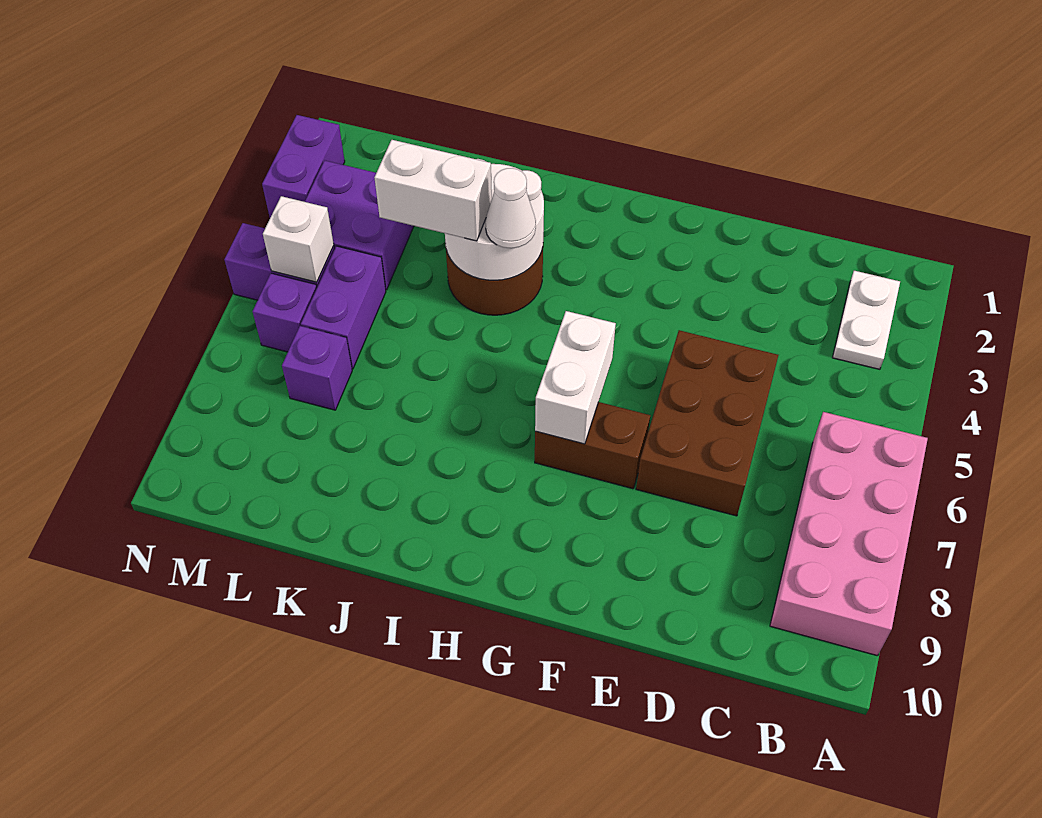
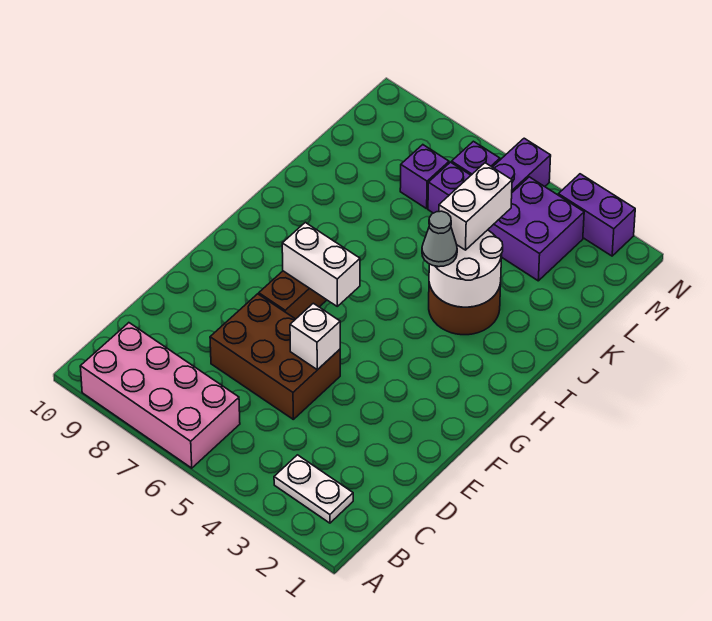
white cone I4 level 3 -> grey cone I4 level 3
white brick M5 level 2 -> white brick E5 level 2

